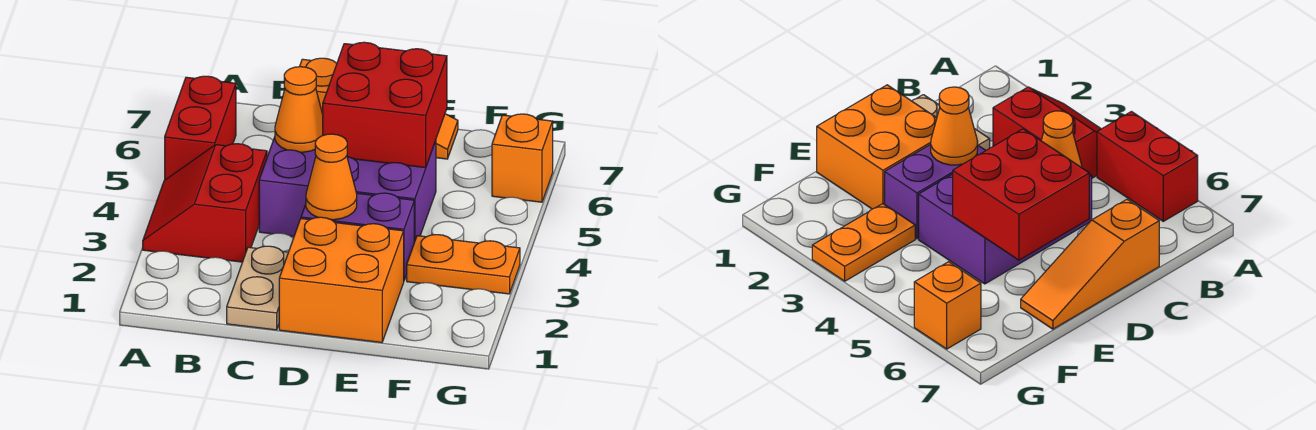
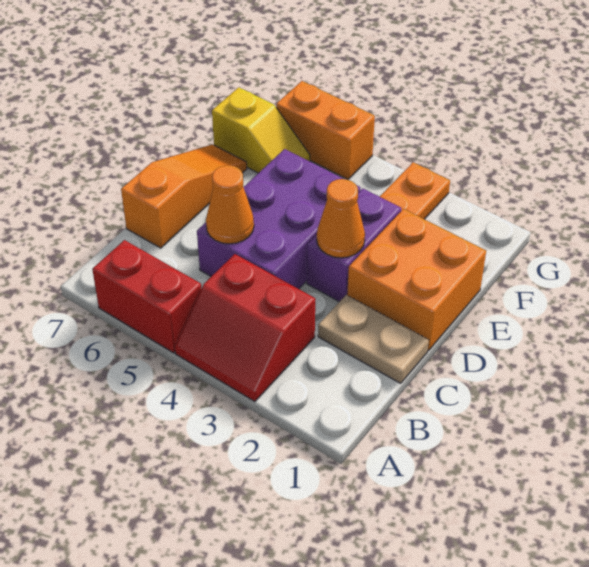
red brick D5:E6 level 2 -> none
none -> yellow slope F6:F7 level 1 top 7
orange brick G6 level 1 -> orange brick G5:G6 level 1

